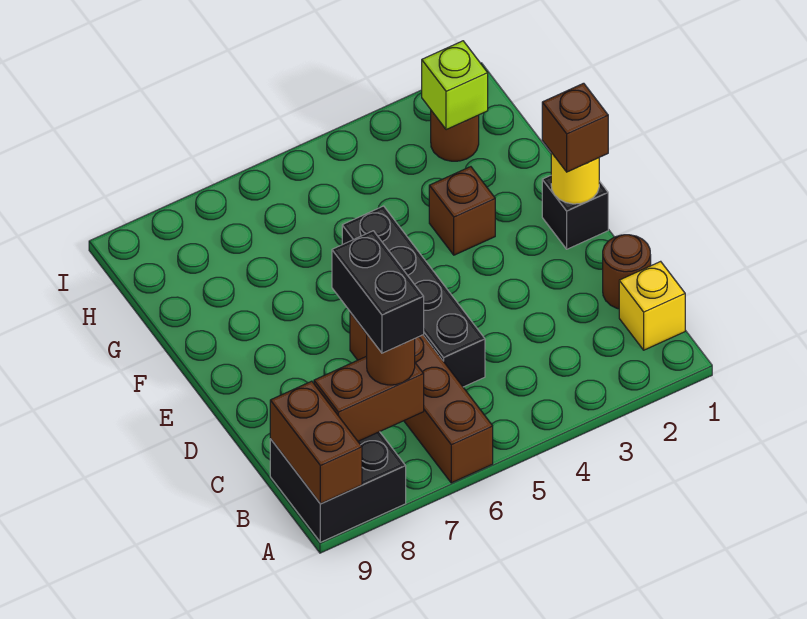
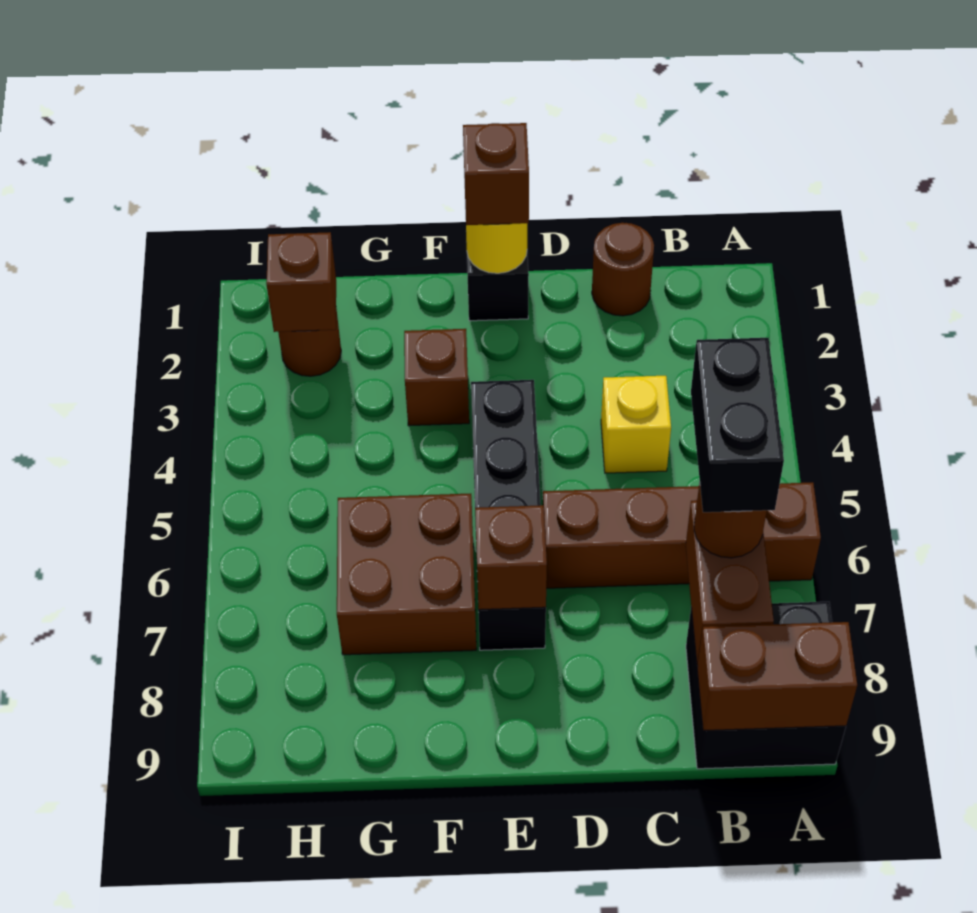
yellow brick B1 level 1 -> yellow brick C4 level 1
black brick B7:C7 level 4 -> black brick B6:B7 level 4
black brick C5:F5 level 1 -> black brick E4:E7 level 1
none -> brown brick E7 level 2
none -> brown brick F6:G7 level 1
lime brick H2 level 2 -> brown brick H2 level 2

